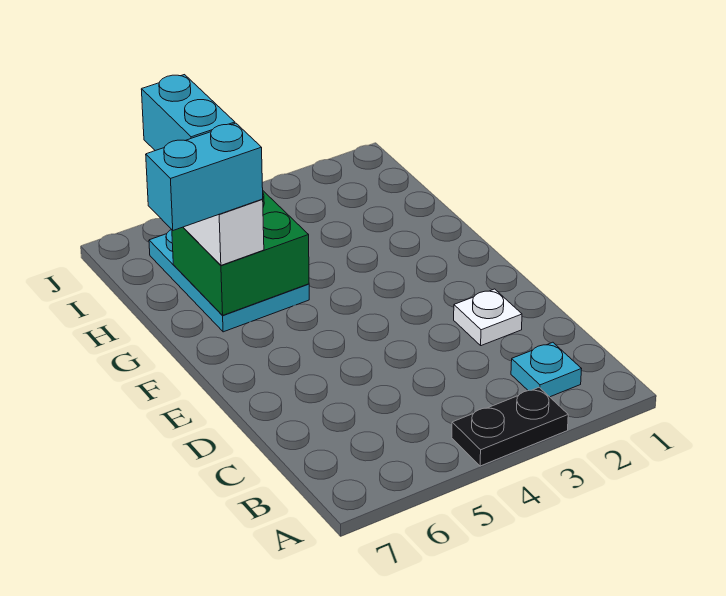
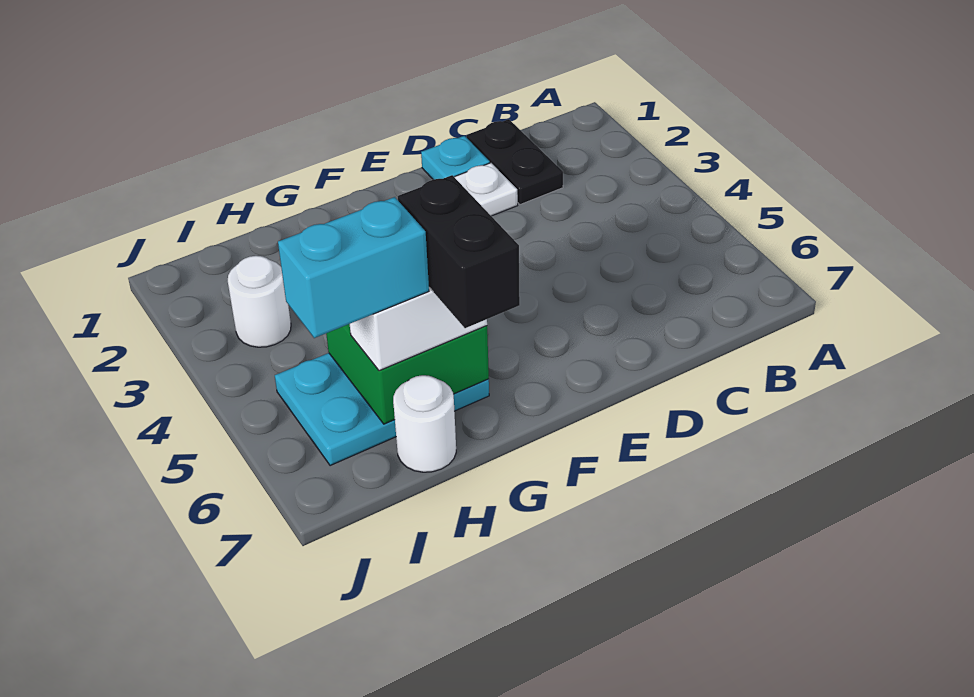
black plate A3:A4 level 1 -> black plate C1:C2 level 1
cyan plate B2 level 1 -> cyan plate D1 level 1
cyan brick G6:G7 level 4 -> black brick G6:G7 level 4
none -> white round brick H7 level 1
none -> white round brick I3 level 1

